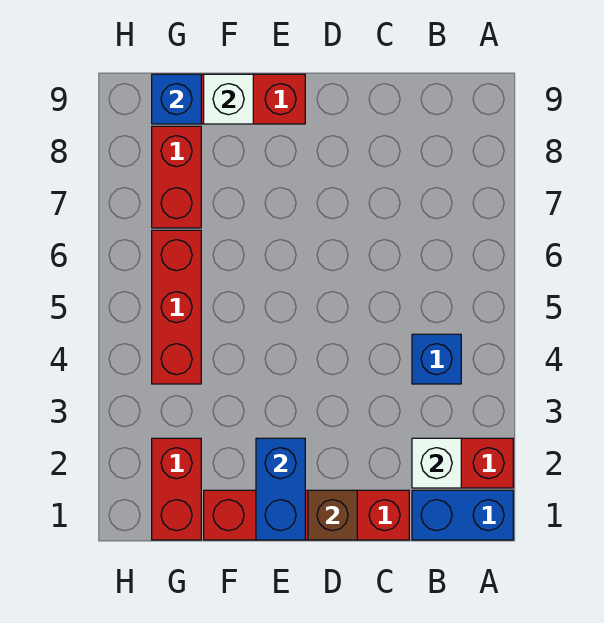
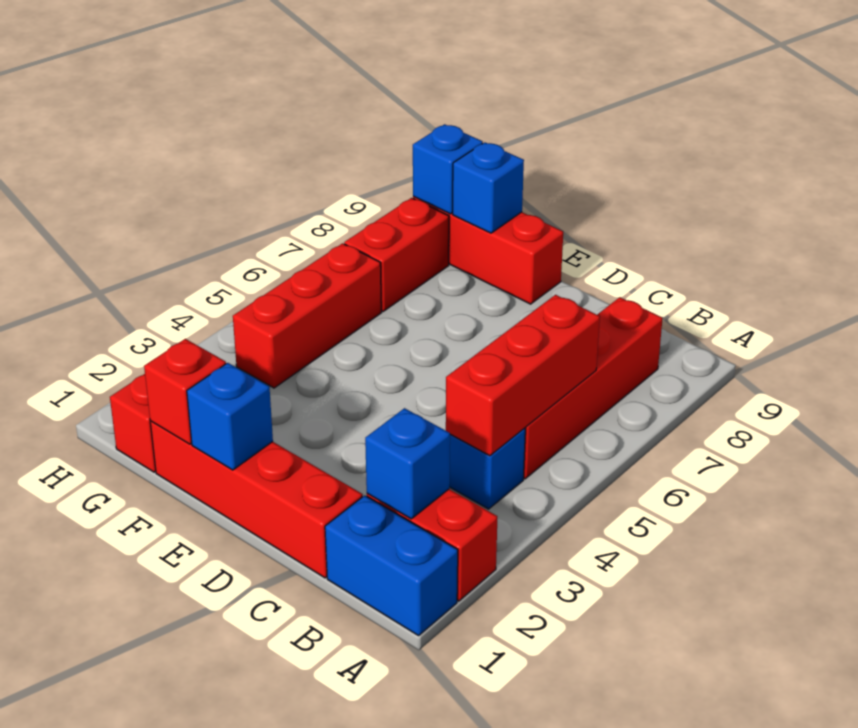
white brick B2 level 2 -> blue brick B2 level 2
none -> red brick B4:B6 level 2
none -> red brick B5:B8 level 1
brown brick D1 level 2 -> none
blue brick E1:E2 level 2 -> blue brick E1 level 2
none -> red brick F1 level 2
white brick F9 level 2 -> blue brick F9 level 2

